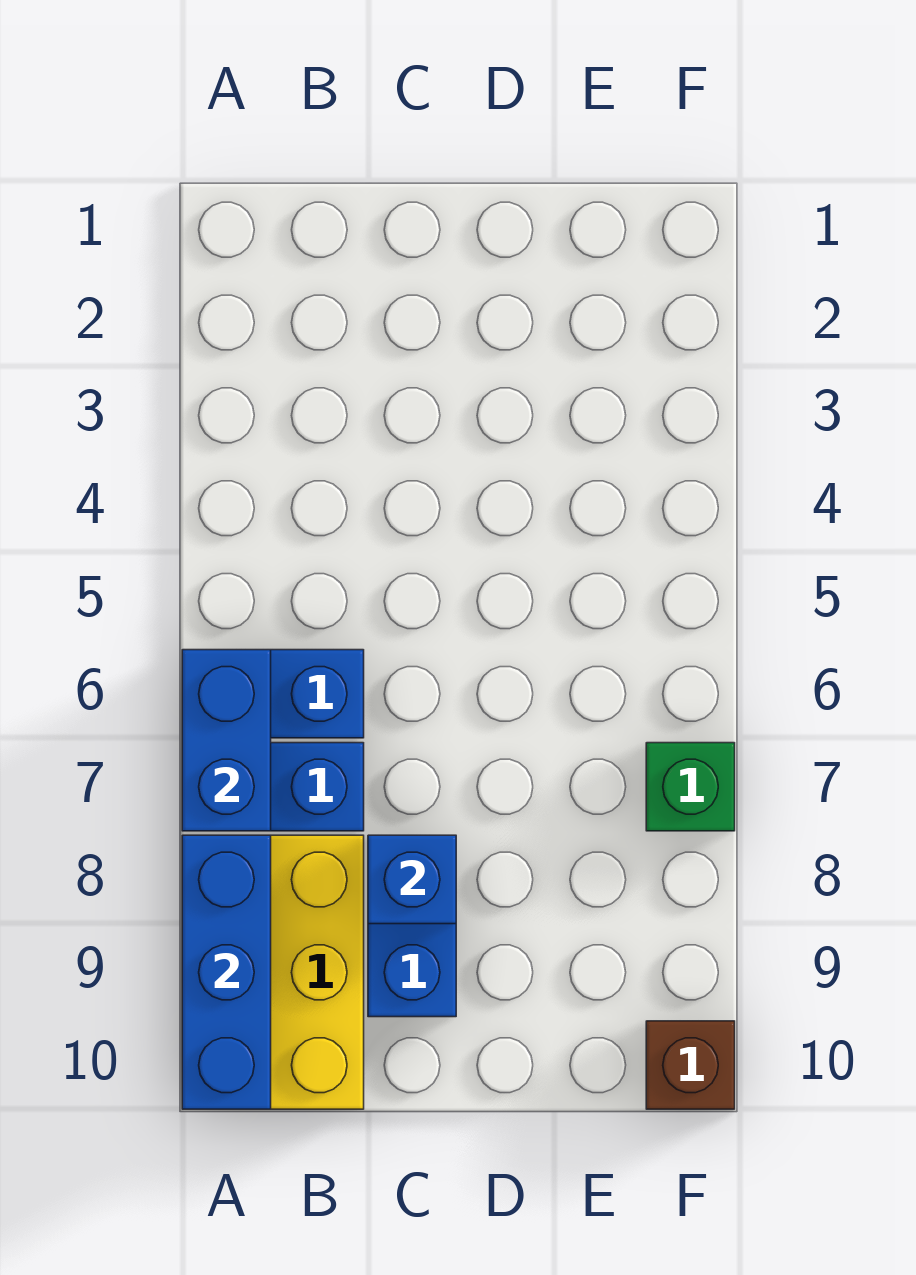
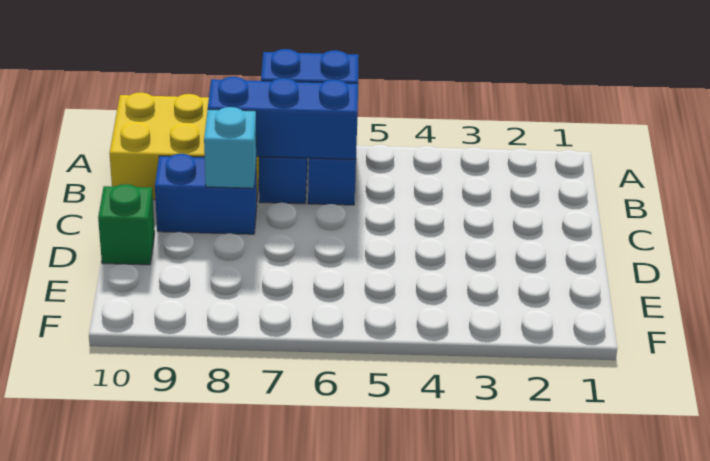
blue brick A8:A10 level 2 -> blue brick B6:B8 level 2
blue brick C8 level 2 -> cyan brick C8 level 2
green brick F7 level 1 -> green brick D10 level 1
brown brick F10 level 1 -> none

